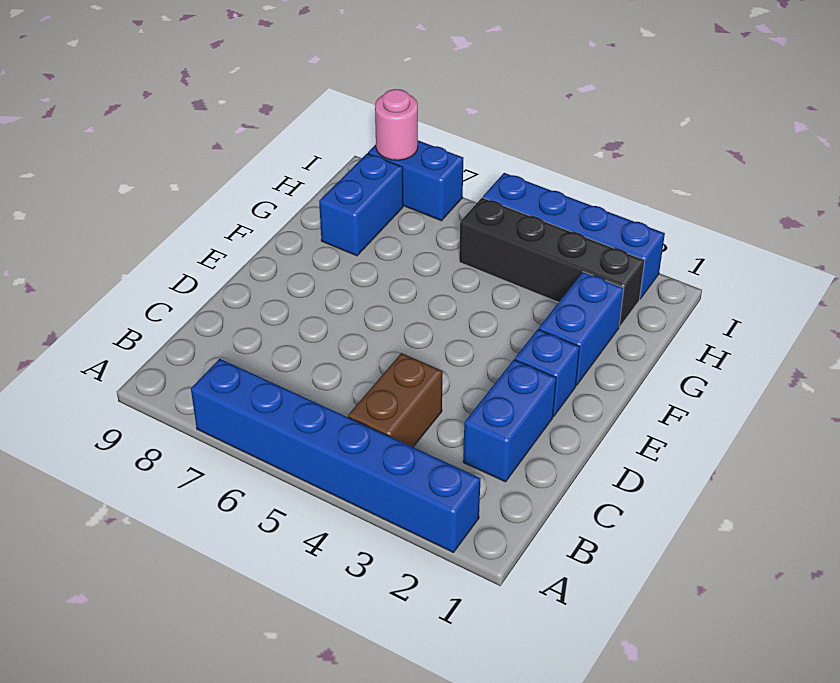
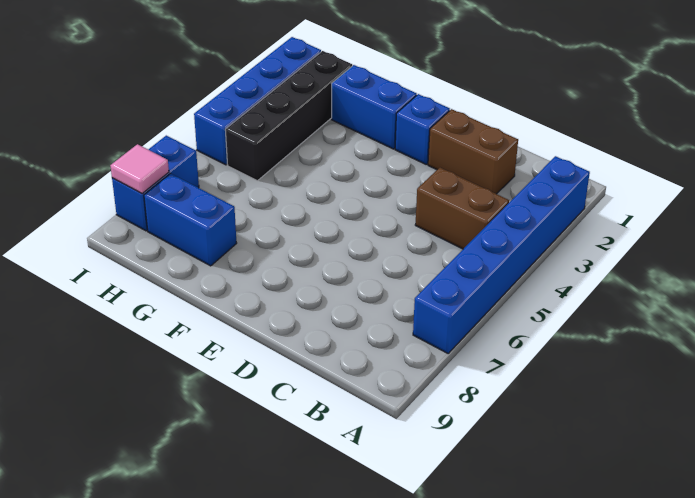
blue brick C2:D2 level 1 -> brown brick C2:D2 level 1
pink round brick I8 level 2 -> pink tile I8 level 2

